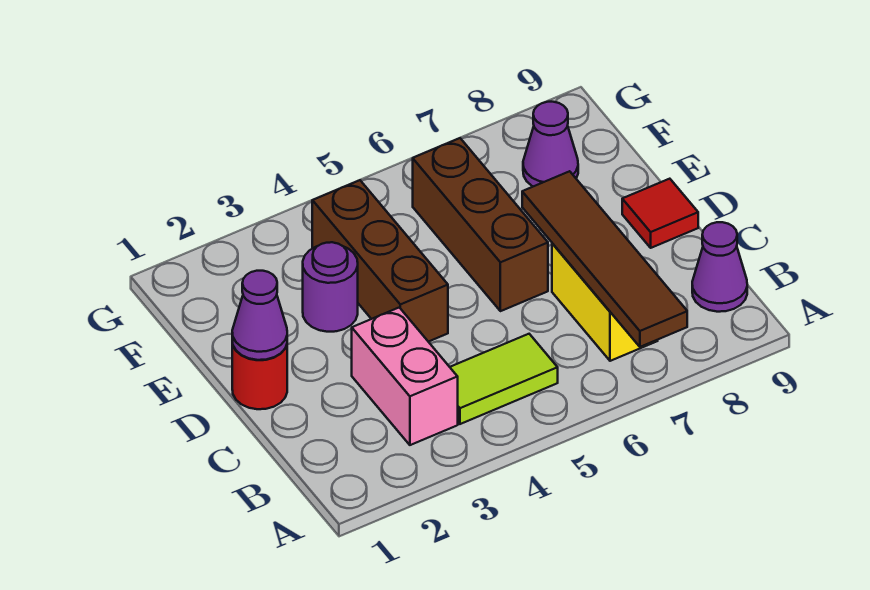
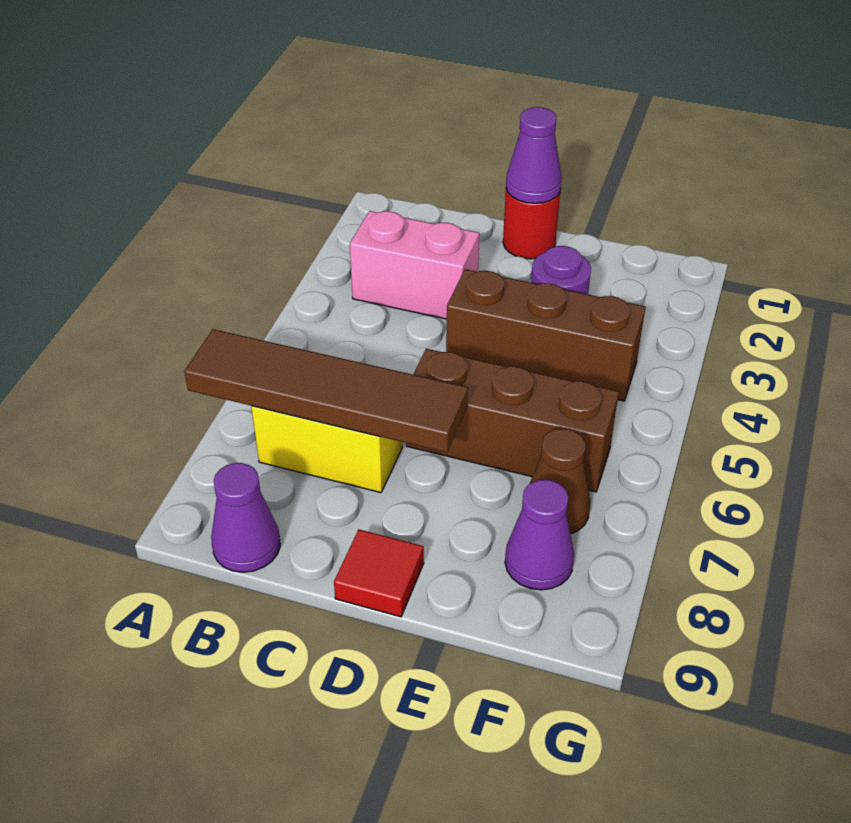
lime tile B4:B5 level 1 -> none
none -> brown cone F7 level 1

